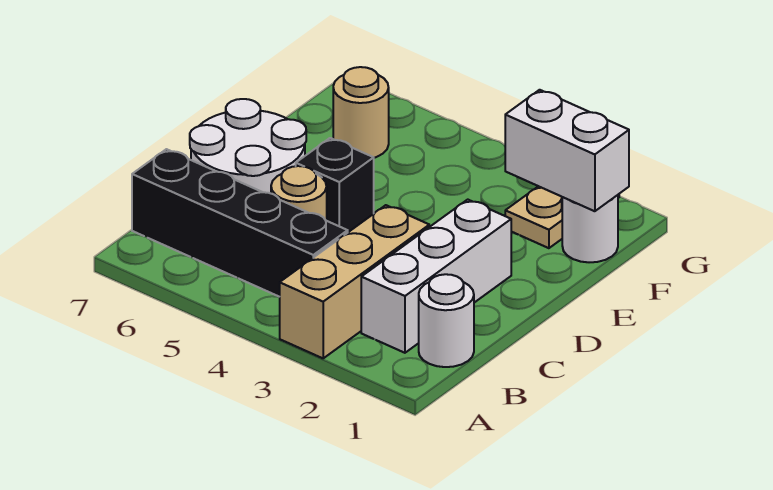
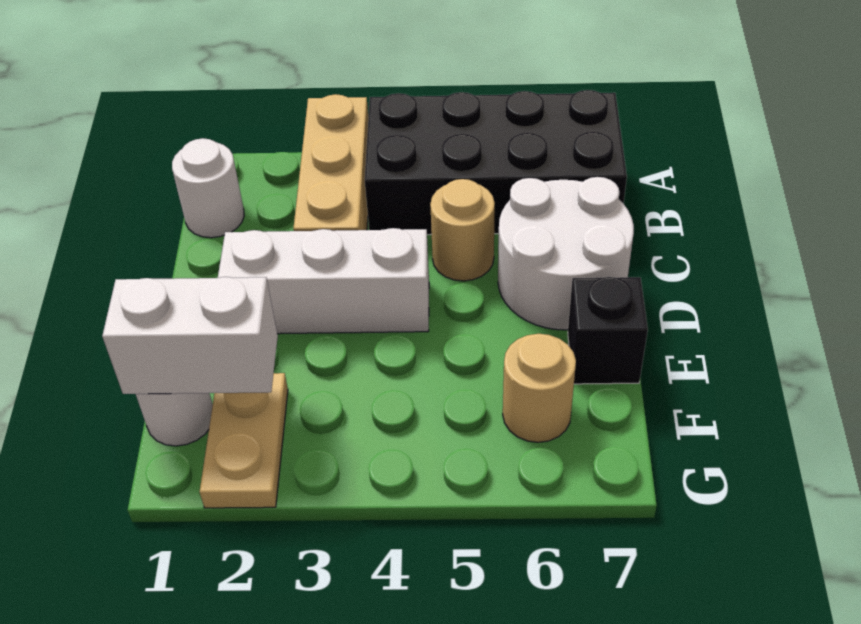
white brick B2:D2 level 1 -> white brick D2:D4 level 1
black brick B4:B7 level 1 -> black brick A4:B7 level 1
black brick D5 level 1 -> black brick E7 level 1

